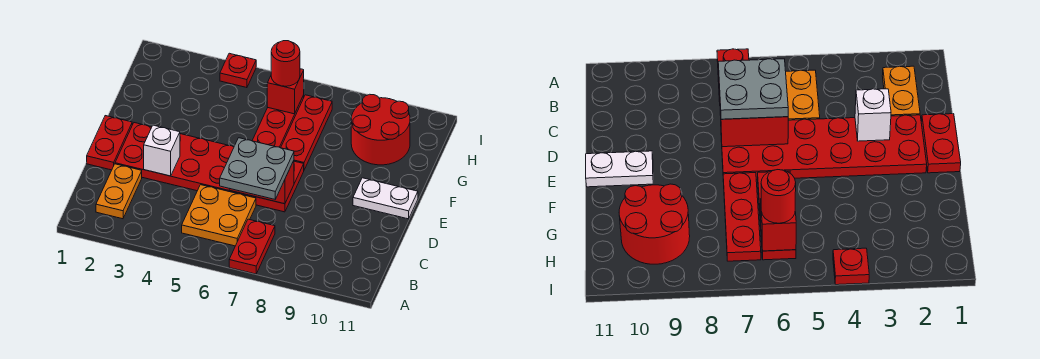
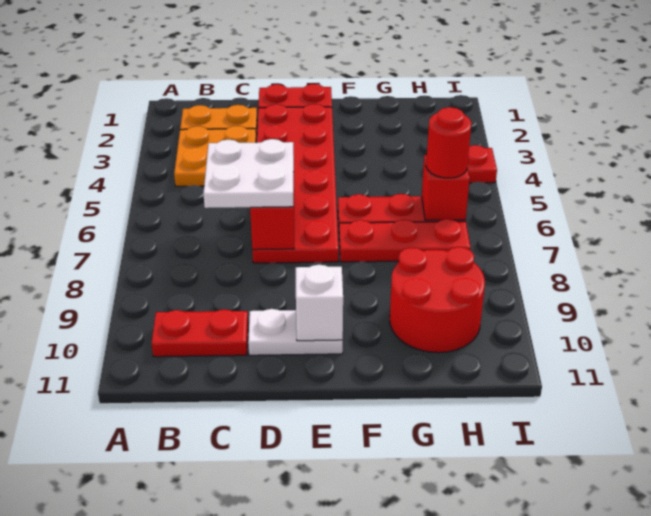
red plate A7:B7 level 1 -> red plate B10:C10 level 1
orange plate B5:C6 level 1 -> orange plate B3:C4 level 1
grey plate C6:D7 level 3 -> white plate C6:D7 level 3
white brick D3 level 2 -> white brick E10 level 2
white plate E10:E11 level 1 -> white plate D10:E10 level 1

